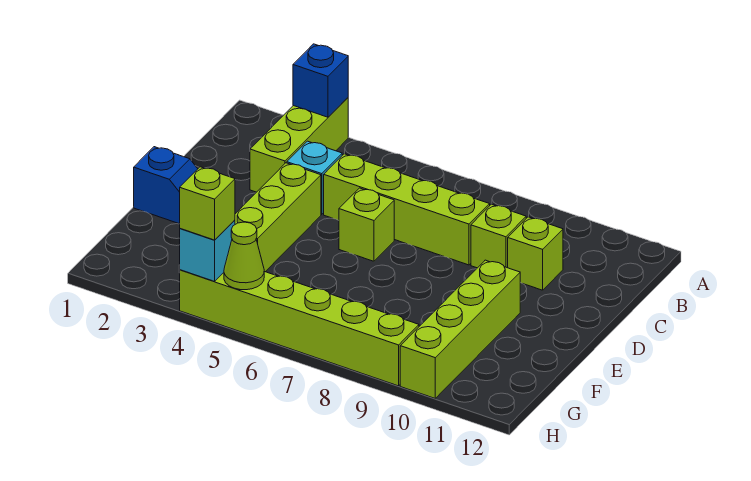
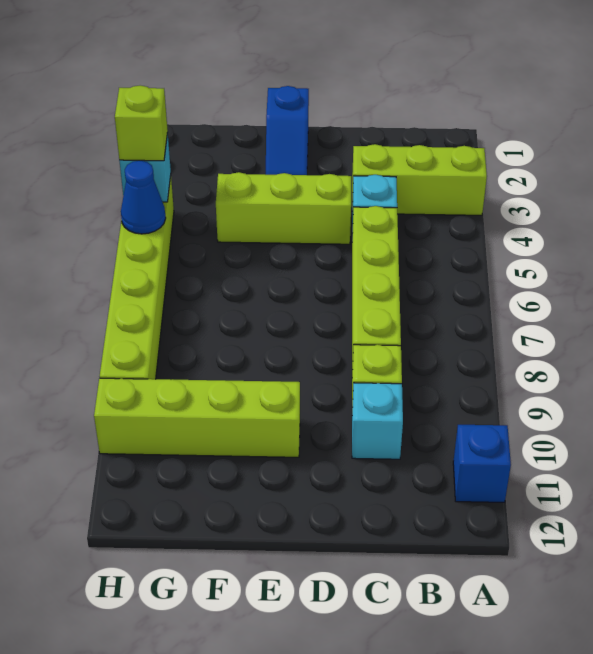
blue brick A3 level 2 -> blue brick A11 level 1
lime brick C10 level 1 -> cyan brick C10 level 1
lime brick D6 level 1 -> none
lime cone H5 level 2 -> blue cone H5 level 2

